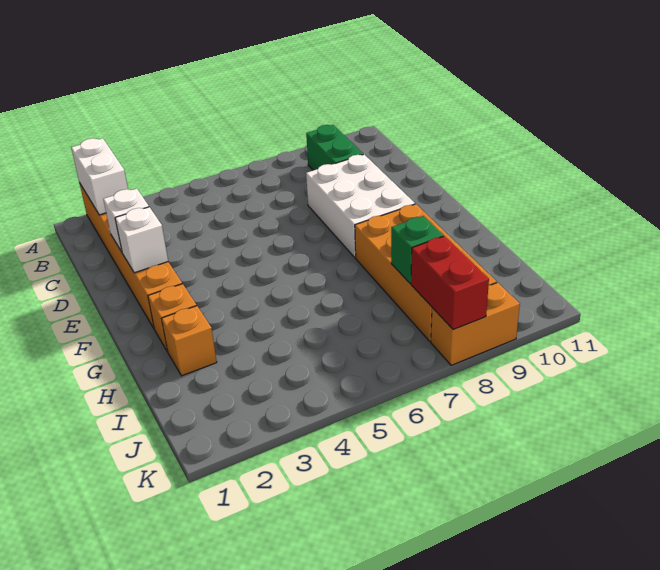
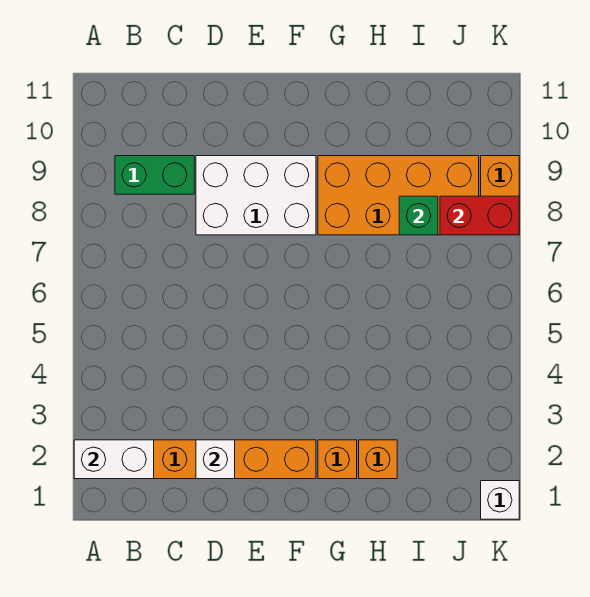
white brick E2 level 2 -> white brick K1 level 1

